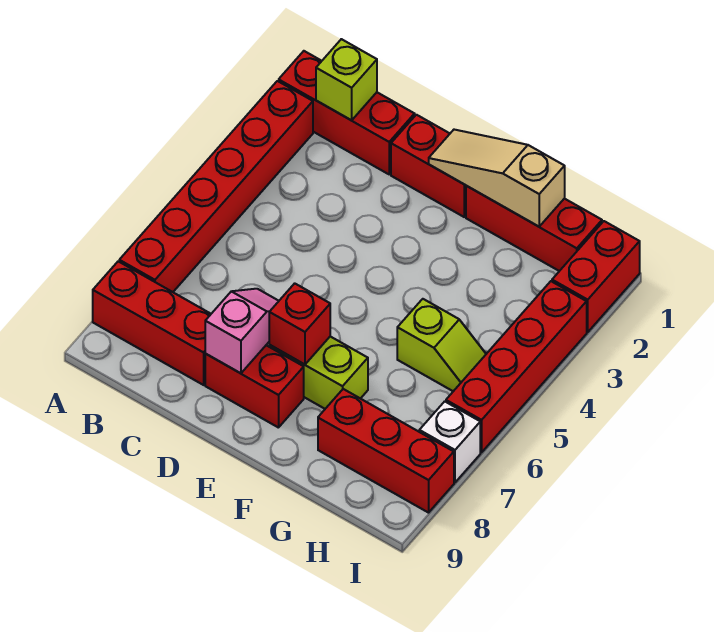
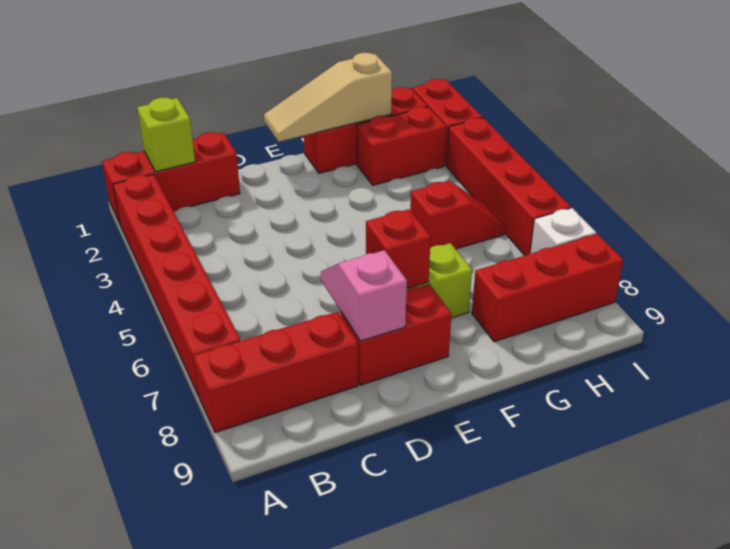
red brick D1:E1 level 1 -> red brick G2:H2 level 1
lime slope G5:H5 level 1 top G -> red slope G5:H5 level 1 top G

